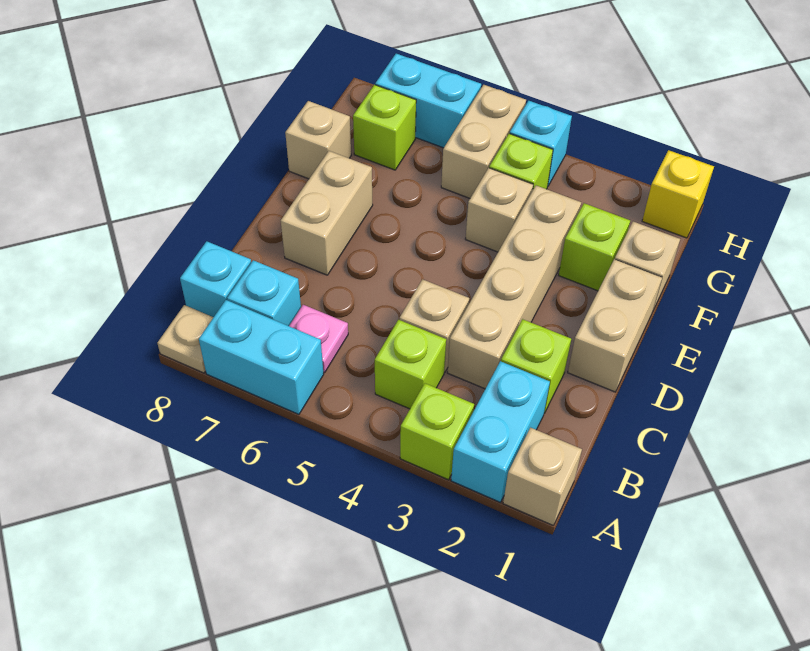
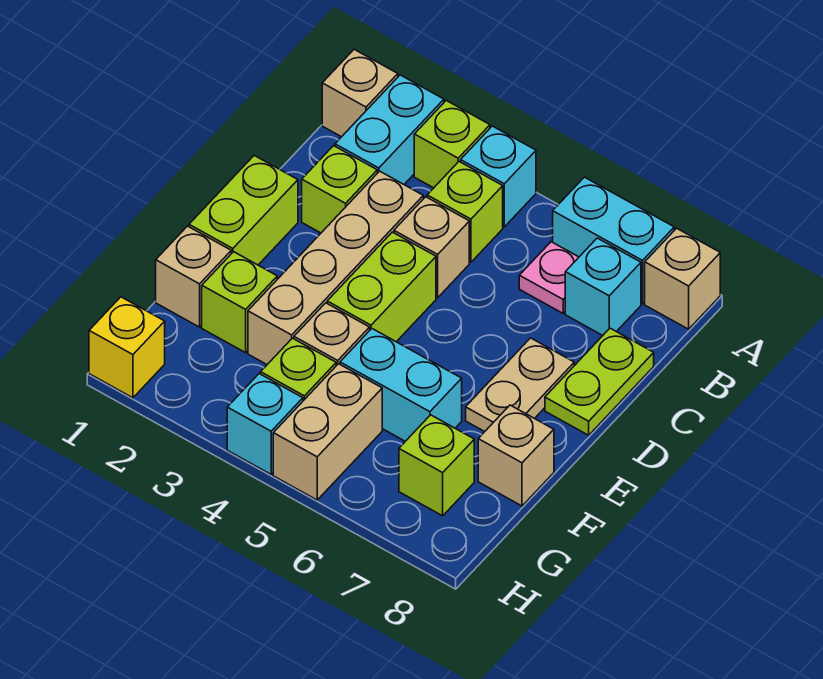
tan plate A8 level 1 -> tan brick A8 level 1
cyan brick B8 level 1 -> cyan brick A4 level 1
none -> lime plate C8:D8 level 1
tan brick D1:E1 level 1 -> lime brick D1:E1 level 1
none -> lime brick D4:E4 level 1
tan brick D7:E7 level 1 -> tan plate D7:E7 level 1
cyan brick H6:H7 level 1 -> cyan brick F5:F6 level 1

